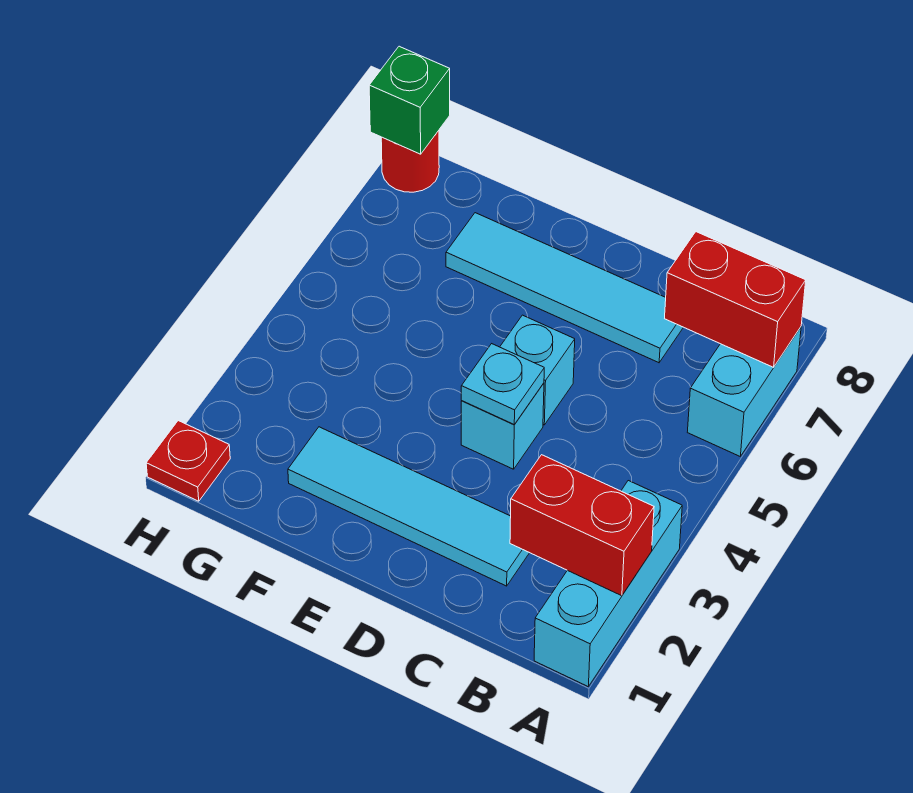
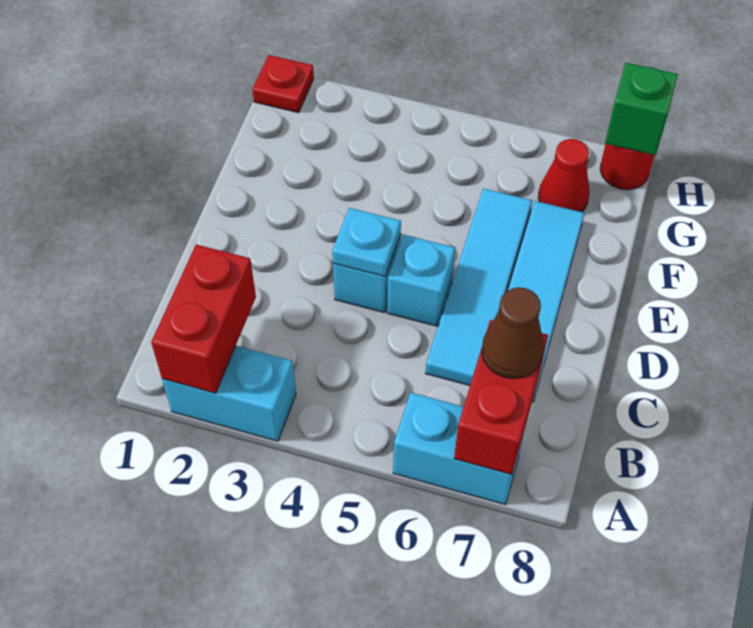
cyan brick A1:A3 level 1 -> cyan brick A2:A3 level 1
none -> brown cone B7 level 3
cyan tile C2:F2 level 1 -> cyan tile C6:F6 level 1
none -> red cone G7 level 1

